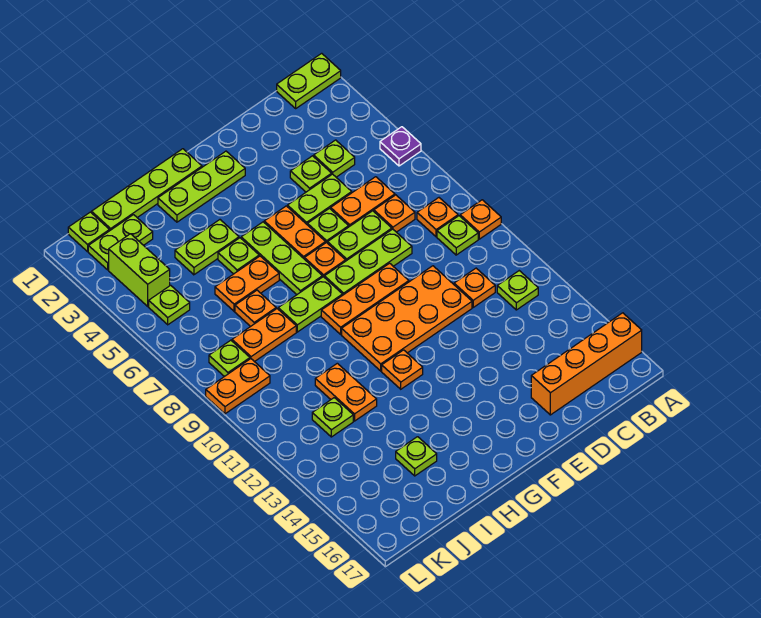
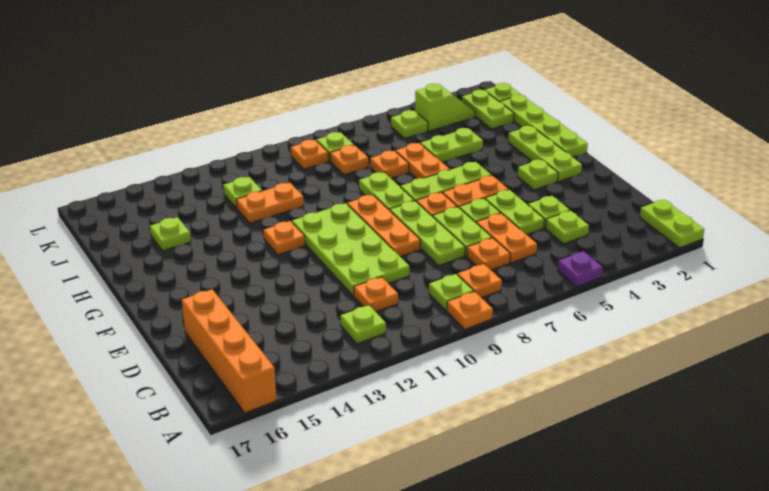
orange plate D10:G11 level 1 -> lime plate D10:G11 level 1
lime plate H4:I4 level 1 -> lime plate I4:I5 level 1
lime plate H5 level 1 -> lime plate F3 level 1
orange plate I8:J8 level 1 -> orange plate J8 level 1
lime brick K3:K4 level 1 -> lime slope K3:K4 level 1 top 4
orange plate K9:L9 level 1 -> orange plate K9 level 1

